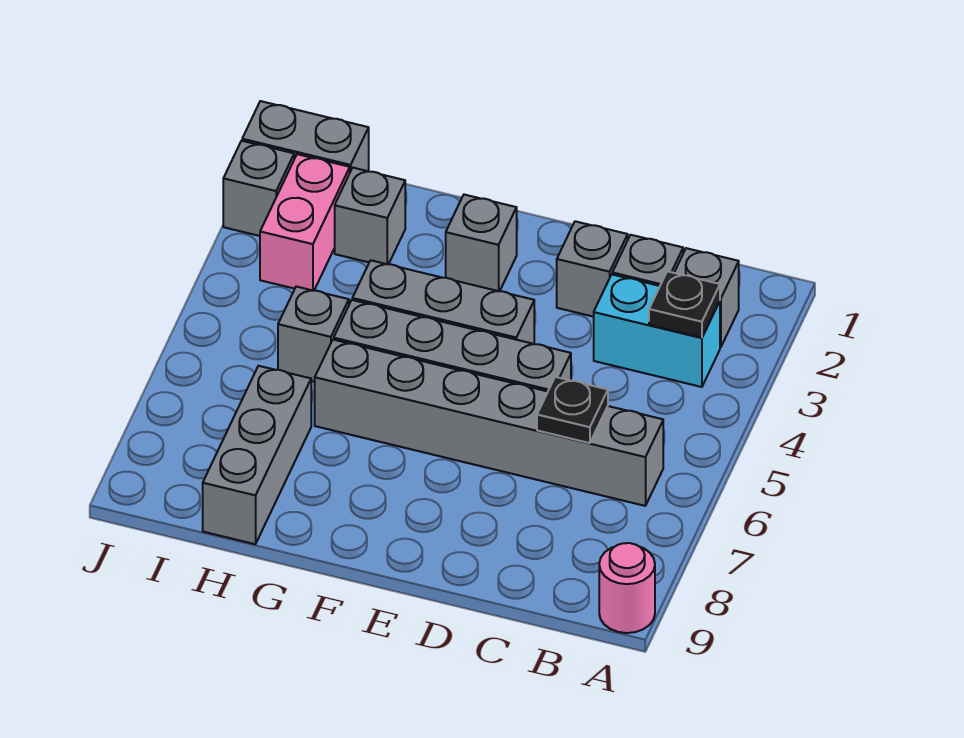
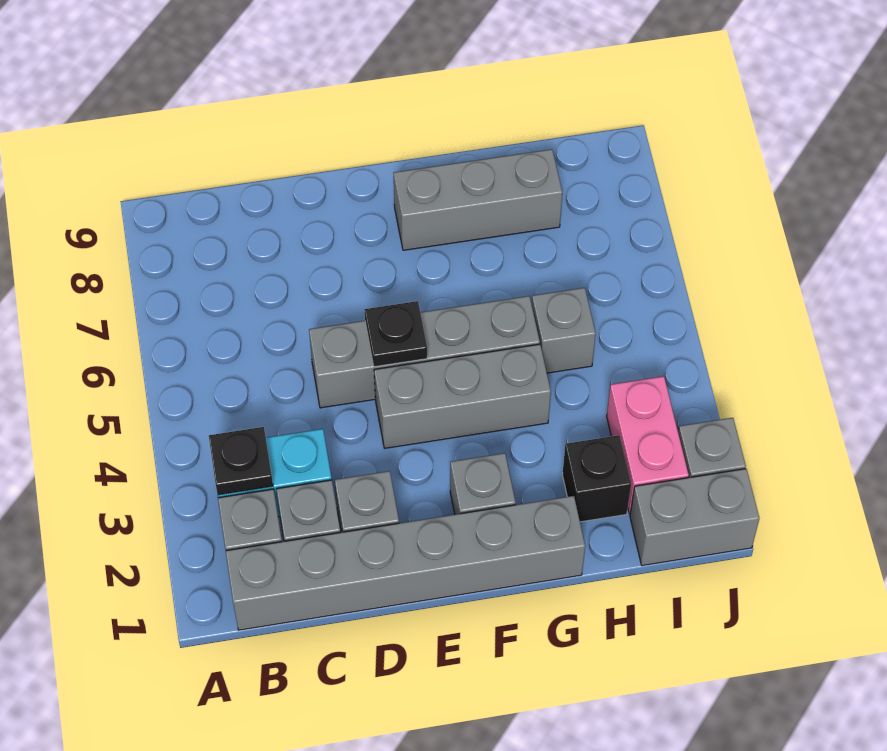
pink round brick A9 level 1 -> none
grey brick B6:G6 level 1 -> grey brick B1:G1 level 1
black plate C6 level 2 -> black plate E5 level 2
grey brick H2 level 1 -> black brick H2 level 1
grey brick H7:H9 level 1 -> grey brick F8:H8 level 1

